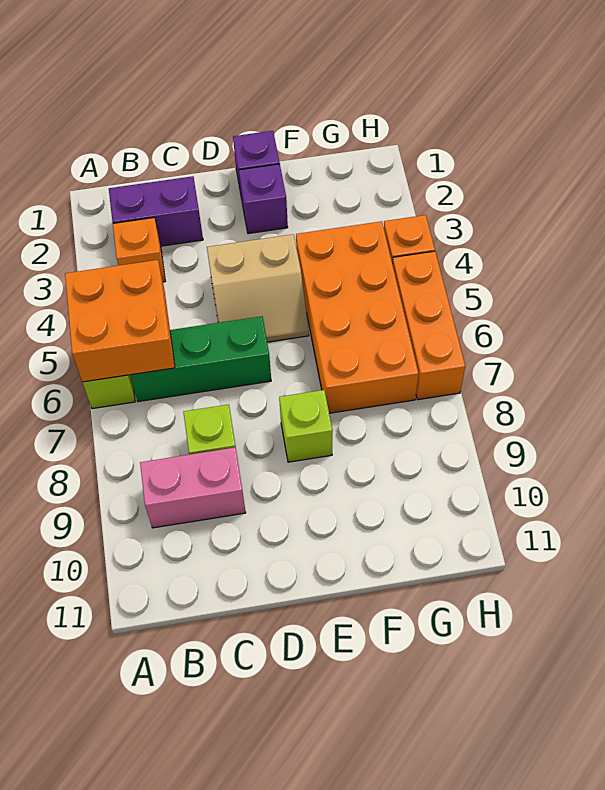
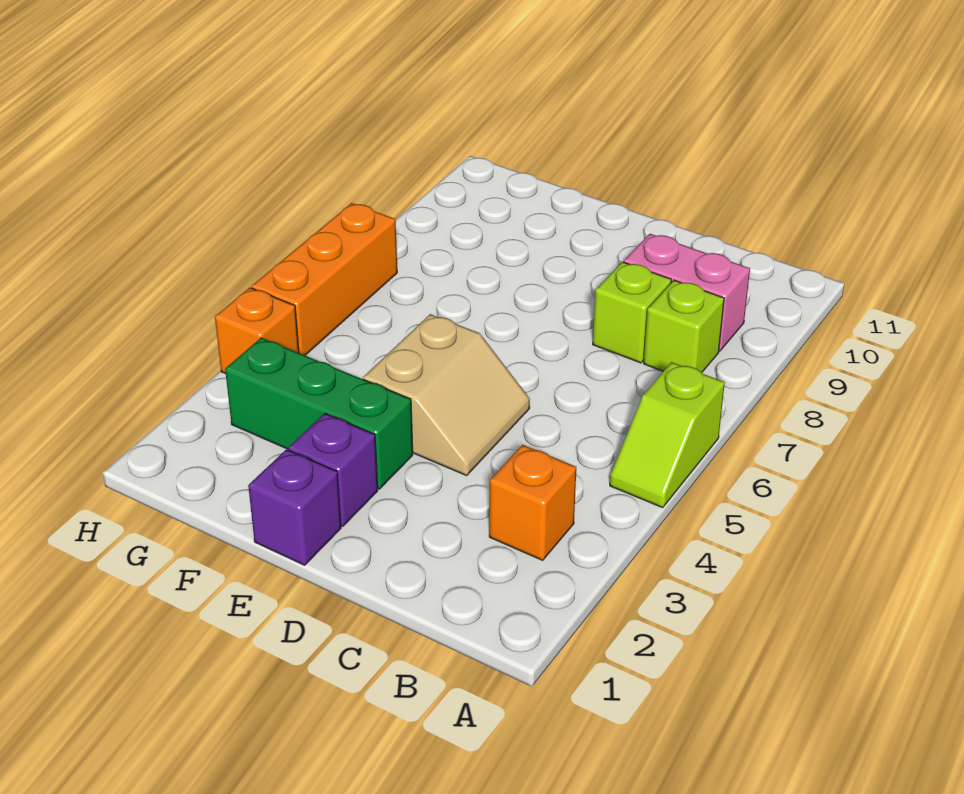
orange brick A5:B6 level 2 -> none
purple brick B2:C2 level 1 -> none
green brick B6:D6 level 1 -> green brick E3:G3 level 1
tan slope D4:E5 level 1 top 4 -> tan slope D4:E5 level 1 top E
lime brick E8 level 1 -> lime brick B8 level 1
orange brick F4:G7 level 1 -> none

